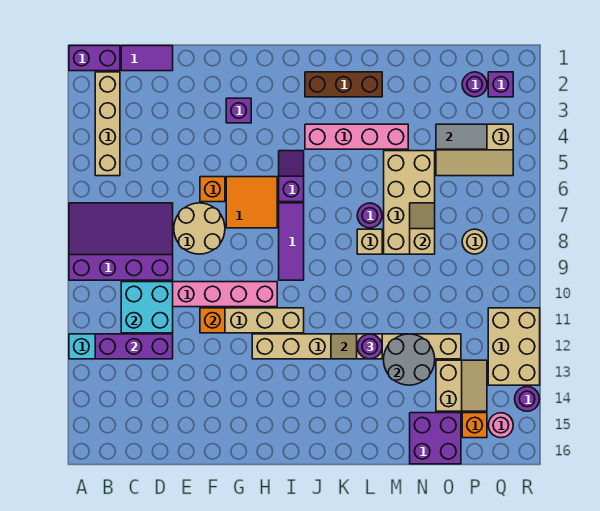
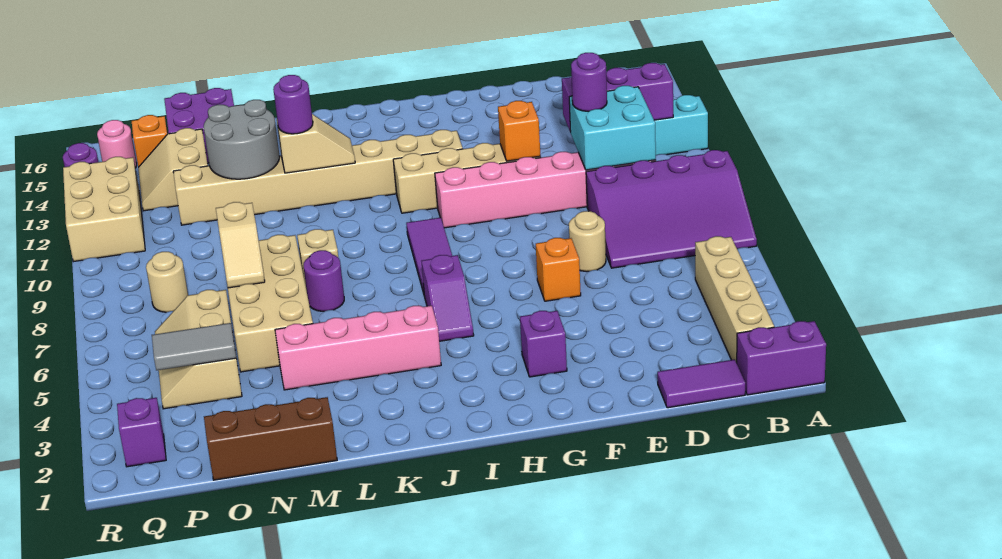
tan round brick E7:F8 level 1 -> tan round brick E7 level 1
orange tile G6:H7 level 1 -> none
brown brick J2:L2 level 1 -> brown brick M1:O1 level 1
tan slope O4:Q5 level 1 top 4 -> tan slope O4:P6 level 1 top O
purple round brick P2 level 1 -> purple round brick D11 level 3

